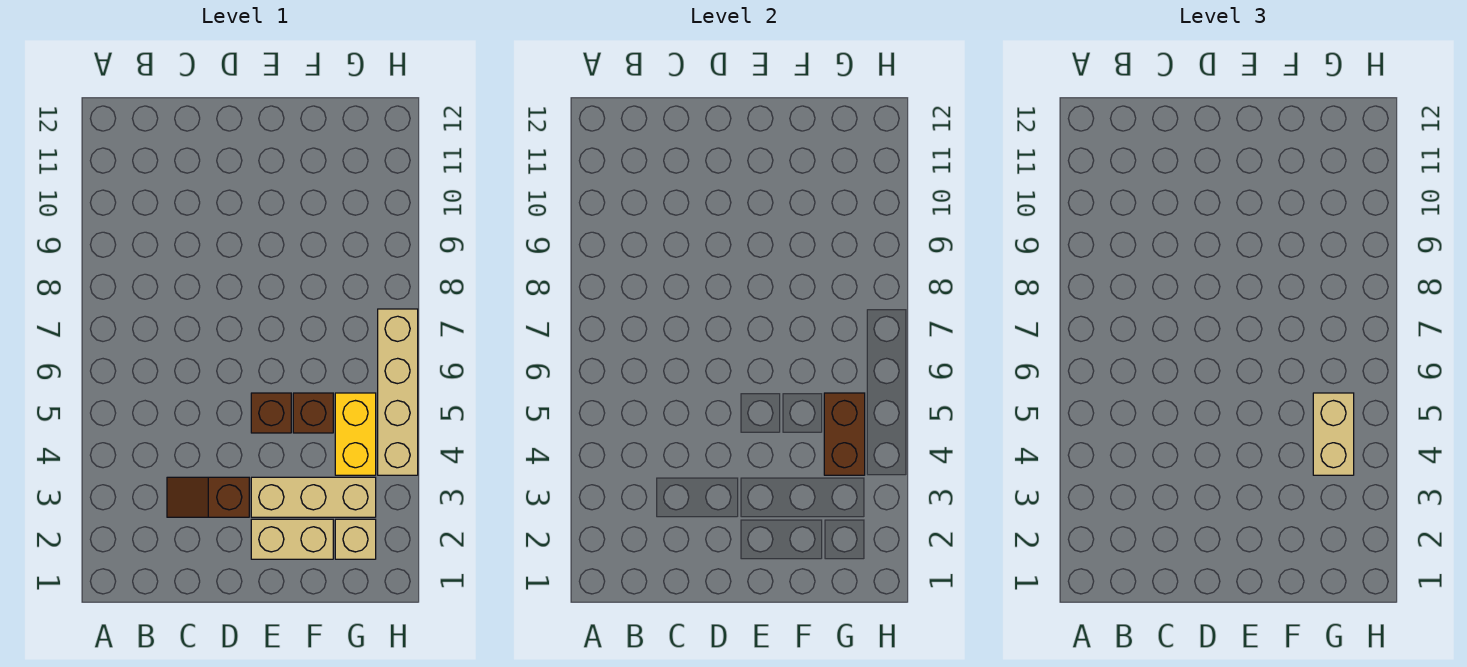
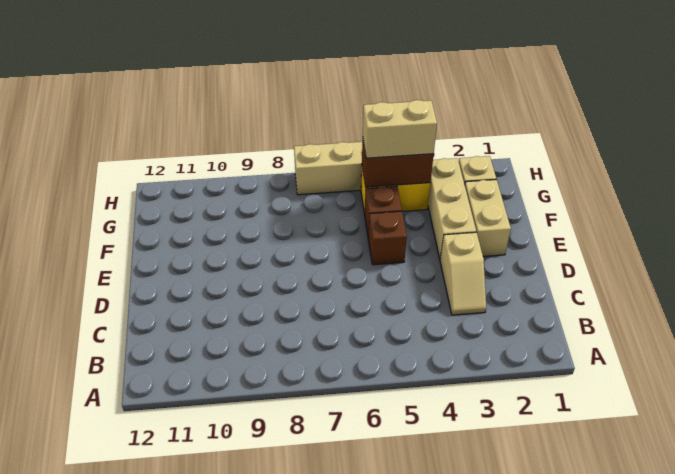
brown slope C3:D3 level 1 top D -> tan slope C3:D3 level 1 top D

